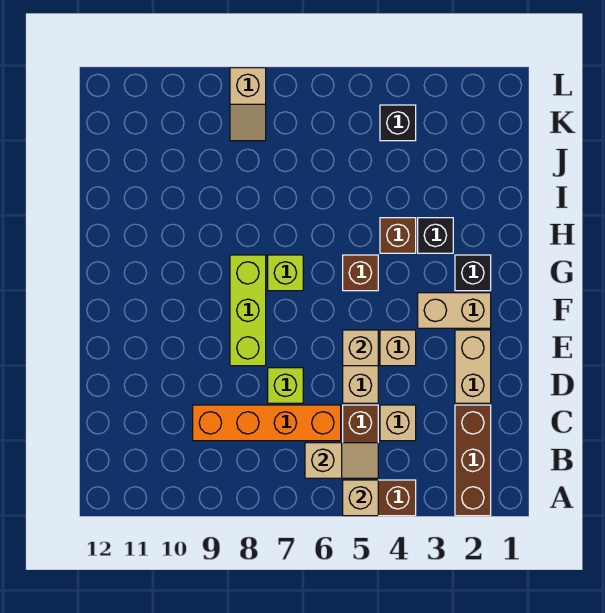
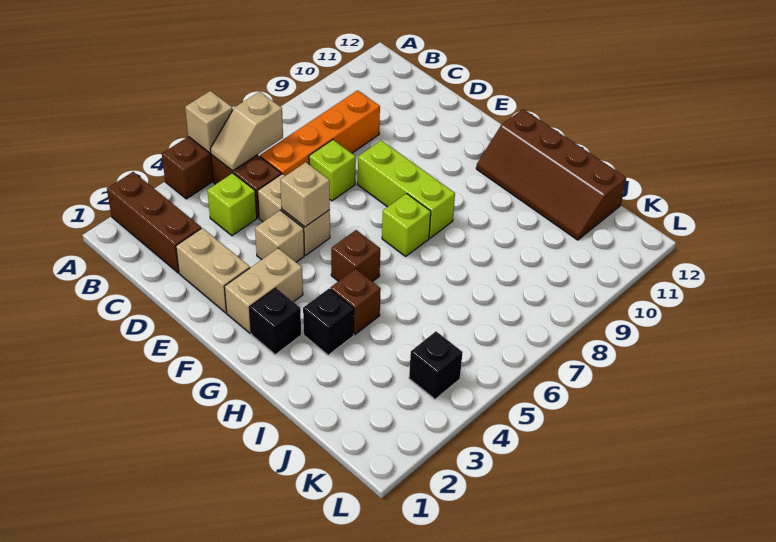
tan brick C4 level 1 -> lime brick C4 level 1
none -> brown slope G11:J12 level 1 top 12
tan slope K8:L8 level 1 top L -> none

